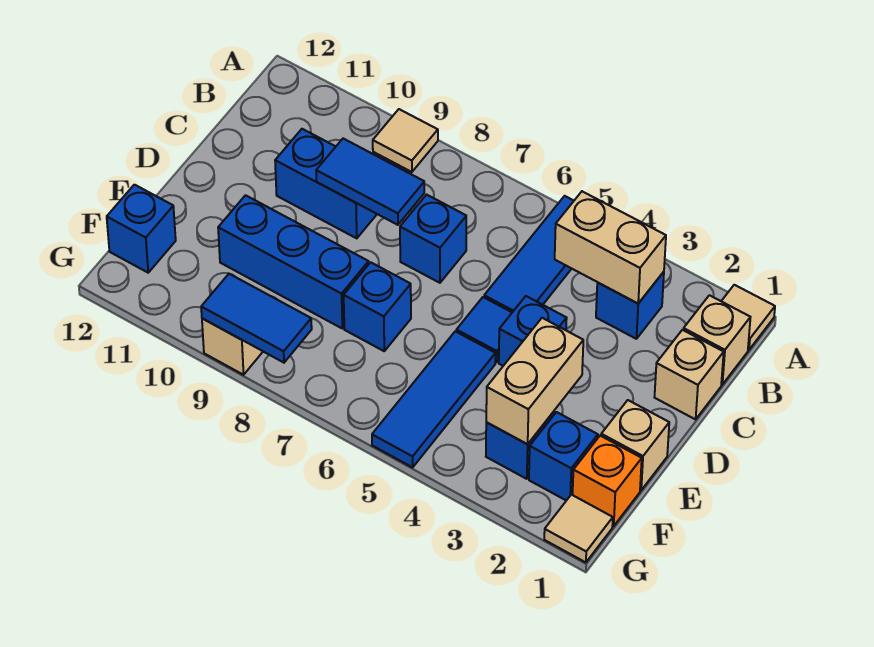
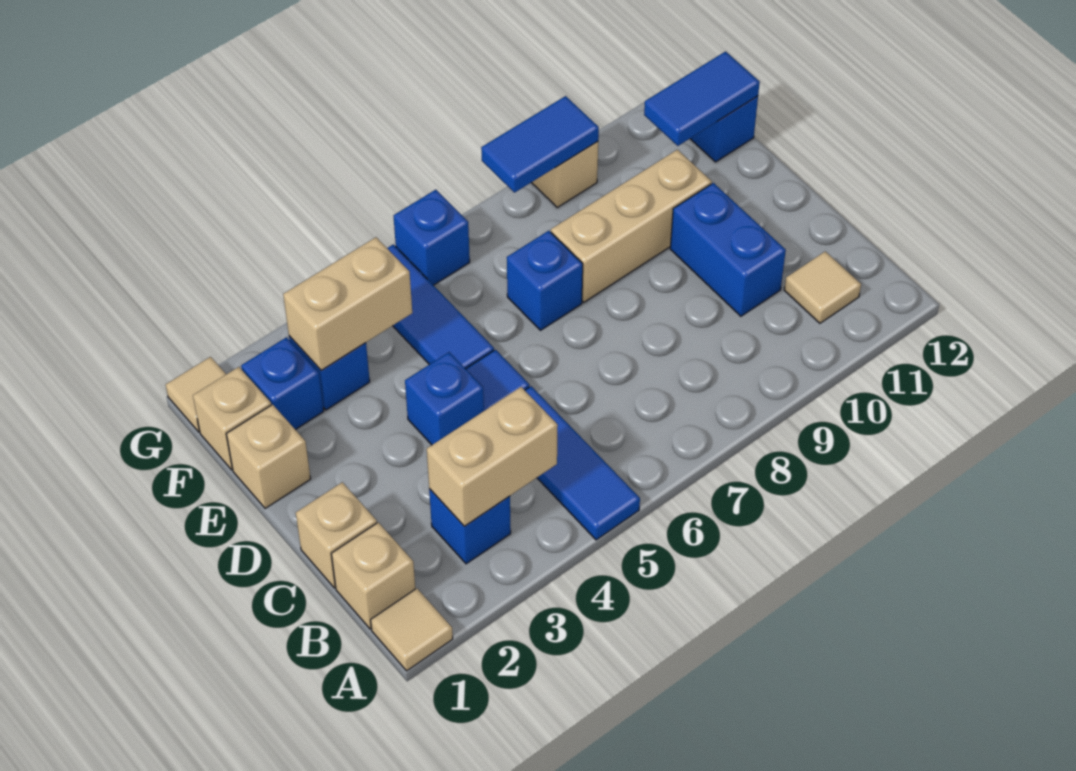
tan tile A9 level 1 -> tan tile B11 level 1
blue brick C7 level 1 -> blue brick G6 level 1
blue tile C8:C9 level 2 -> blue tile F11:F12 level 2
blue brick C9:C10 level 1 -> blue brick C10:D10 level 1
tan brick E3:F3 level 2 -> tan brick F3:F4 level 2
blue brick E8:E10 level 1 -> tan brick E8:E10 level 1
orange brick F1 level 1 -> tan brick F1 level 1

